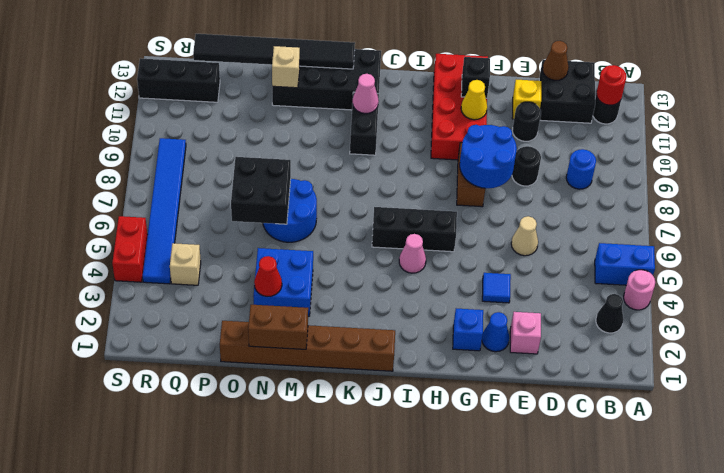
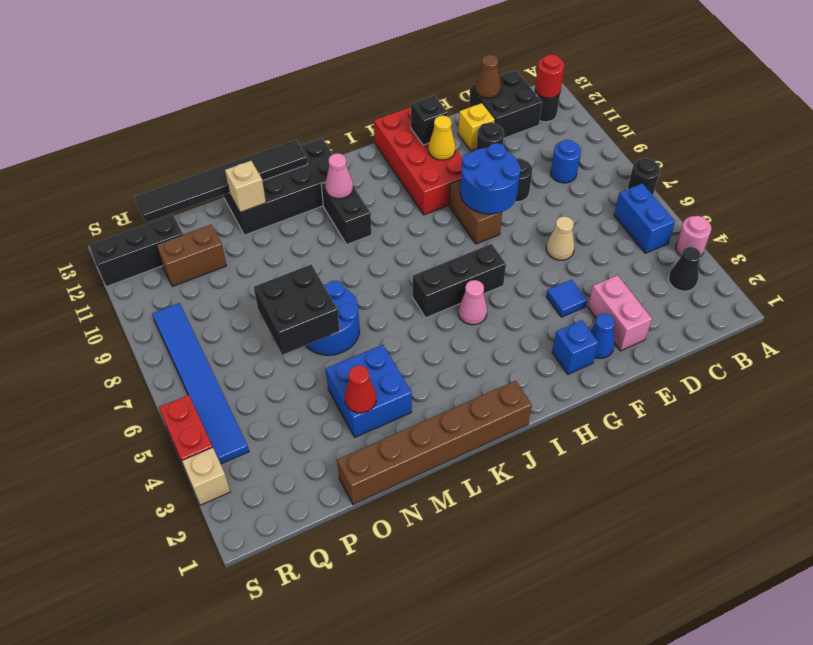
blue brick A5:B5 level 1 -> blue brick B5:B6 level 1
none -> black round brick A7 level 1
pink brick E2 level 1 -> pink brick E2:E3 level 1
brown brick M1:N1 level 2 -> brown brick P11:Q11 level 1
tan brick Q4 level 1 -> tan brick S3 level 1

